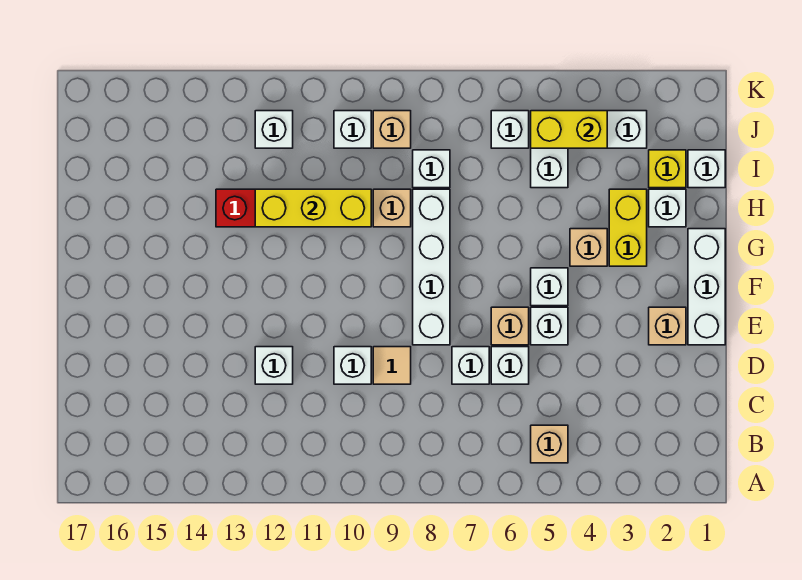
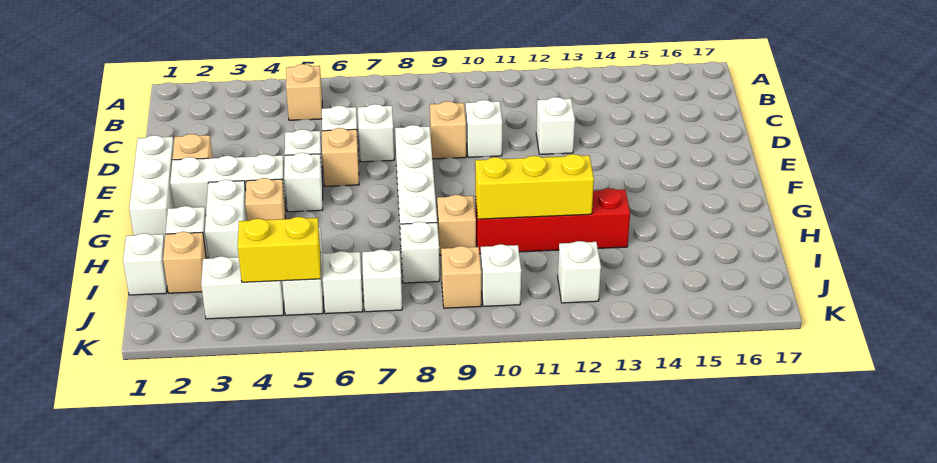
tan tile D9 level 1 -> tan brick D9 level 1
none -> white brick F2:F4 level 1
yellow brick G3:H3 level 1 -> white brick G3:H3 level 1
yellow brick I2 level 1 -> tan brick I2 level 1
none -> white brick J7 level 1

